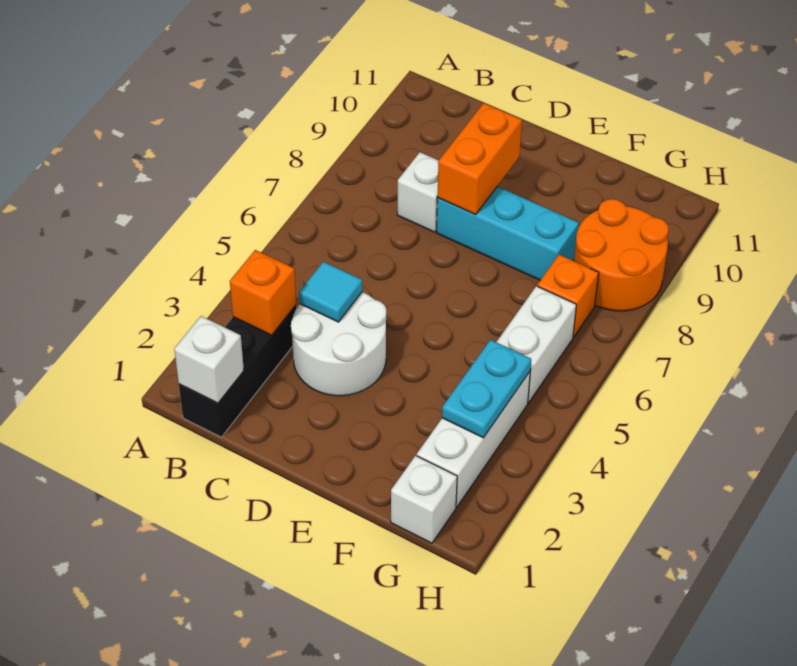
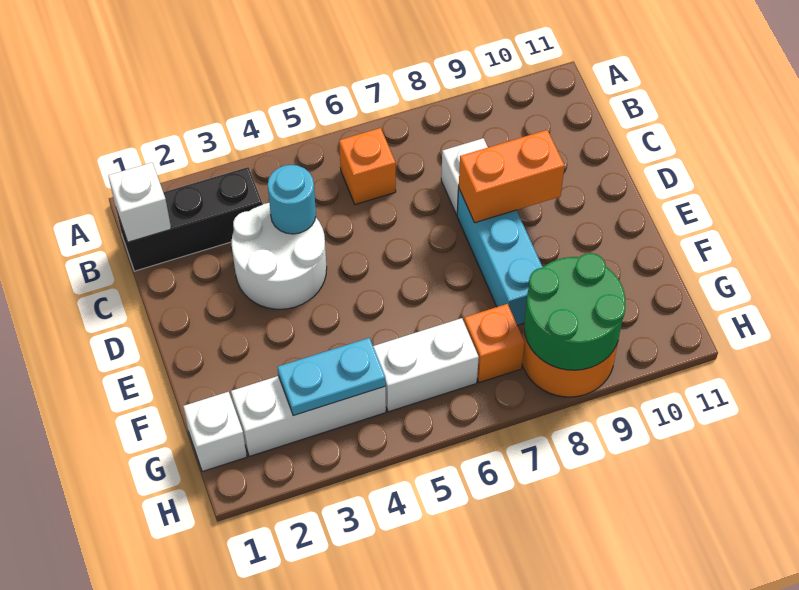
orange brick B3 level 2 -> orange brick B6 level 1
cyan tile C4 level 2 -> cyan round brick C4 level 2
none -> green round brick G8:H9 level 2

